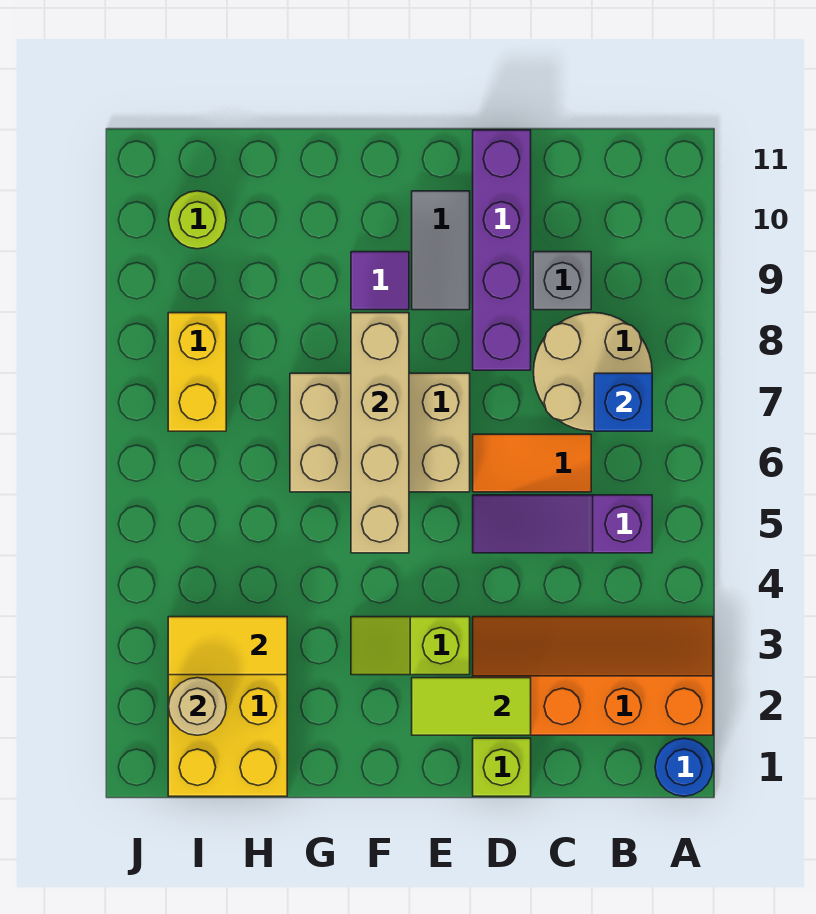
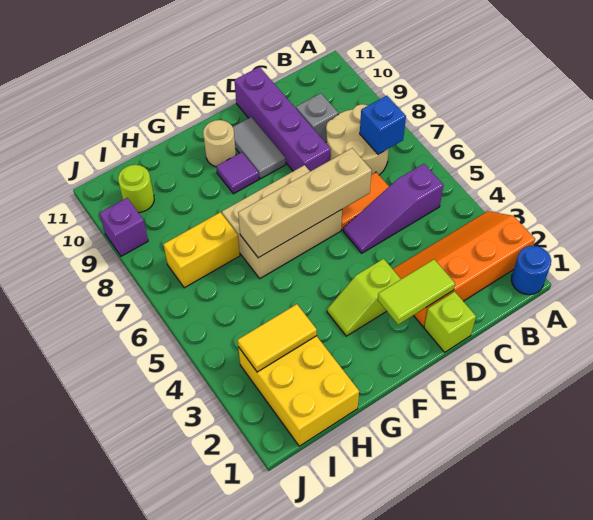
tan brick F5:F8 level 2 -> tan brick D6:G6 level 2
tan round brick I2 level 2 -> tan round brick F10 level 1
yellow brick I7:I8 level 1 -> yellow brick H7:I7 level 1
none -> purple brick J9 level 1

